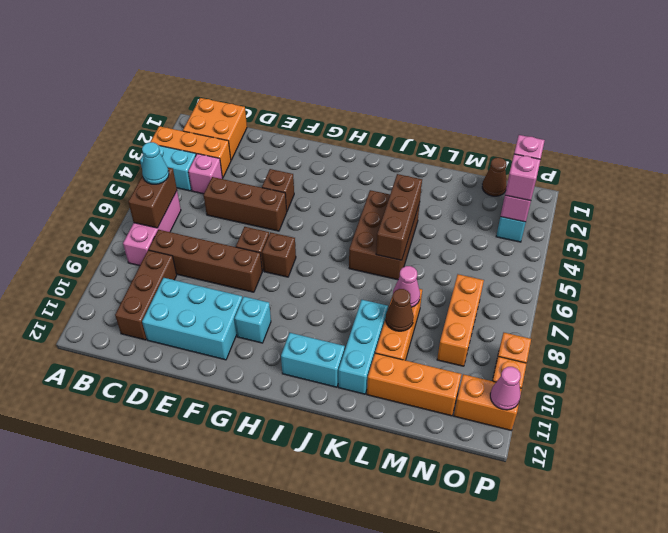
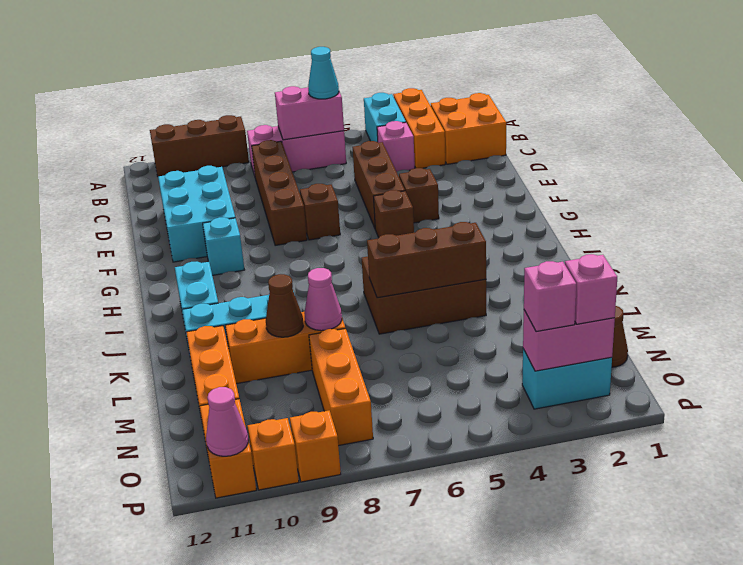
brown brick B6:B7 level 2 -> pink brick B6:B7 level 2
brown brick C9:C11 level 1 -> brown brick A9:A11 level 1
brown brick G7 level 1 -> brown brick G5 level 1
orange brick N7:N9 level 1 -> orange brick M8:O8 level 1

